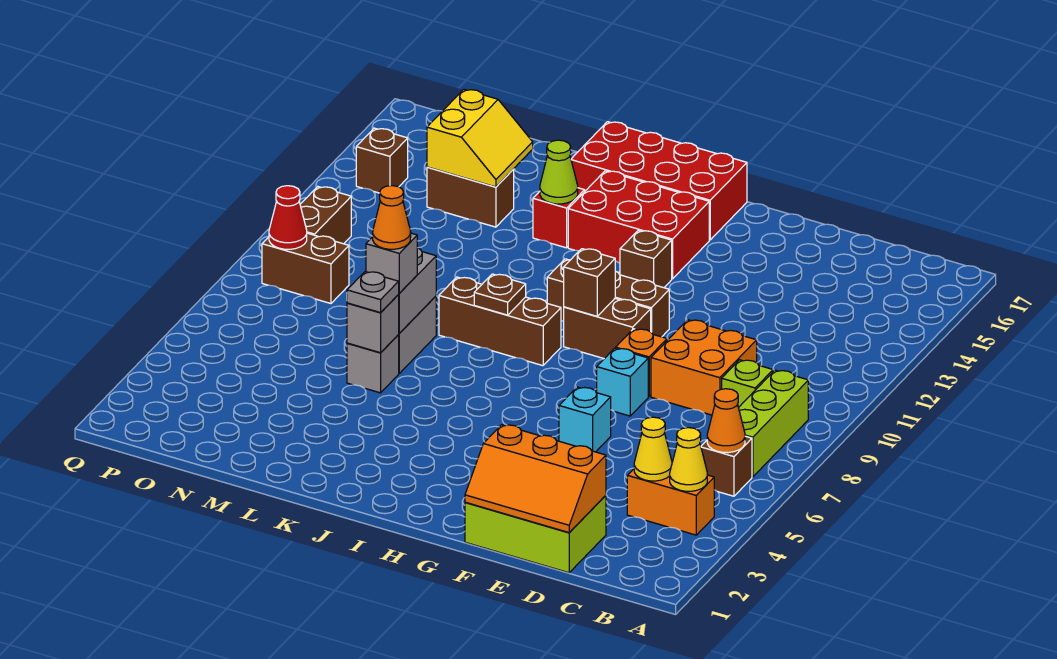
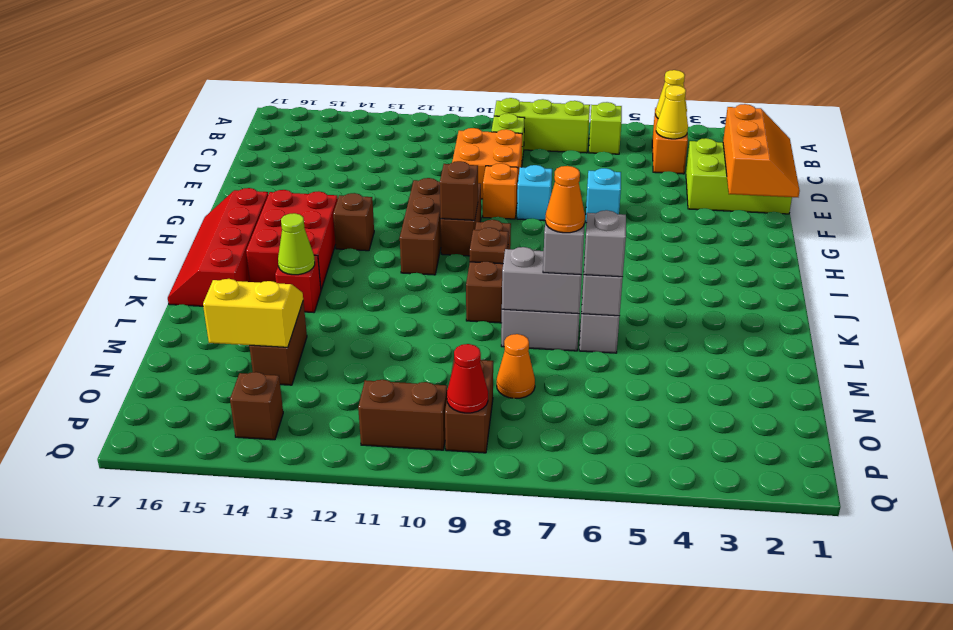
brown brick B6 level 1 -> lime brick B6 level 1
orange cone B6 level 2 -> orange cone N8 level 1
lime brick D1:F2 level 1 -> lime brick D1:E3 level 1
red brick H16:K17 level 1 -> red slope H16:K17 level 1 top 16
grey plate L6 level 3 -> grey brick L6 level 3

